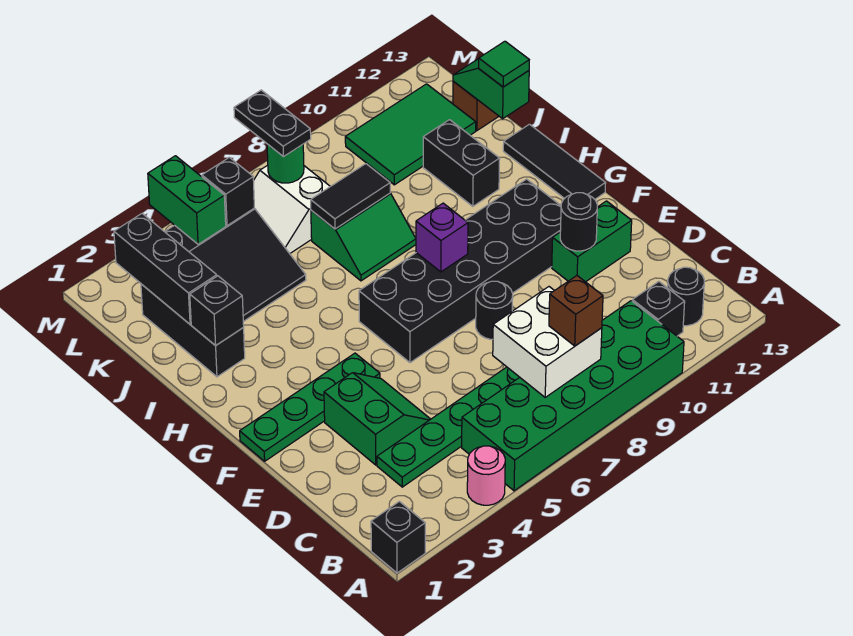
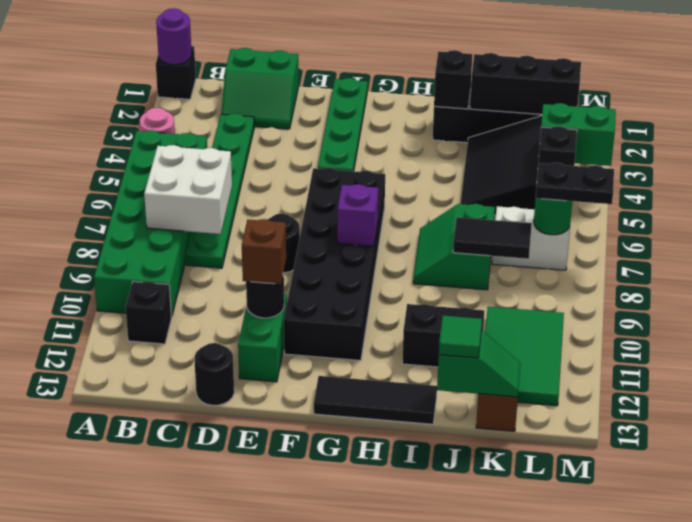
none -> purple round brick A1 level 2
brown brick B8 level 3 -> brown brick E11 level 3
black round brick B12 level 1 -> black round brick D13 level 1
green slope D3:E4 level 1 top 3 -> green slope C1:D2 level 1 top 1
black tile J7:J8 level 2 -> black tile J8:K8 level 2

